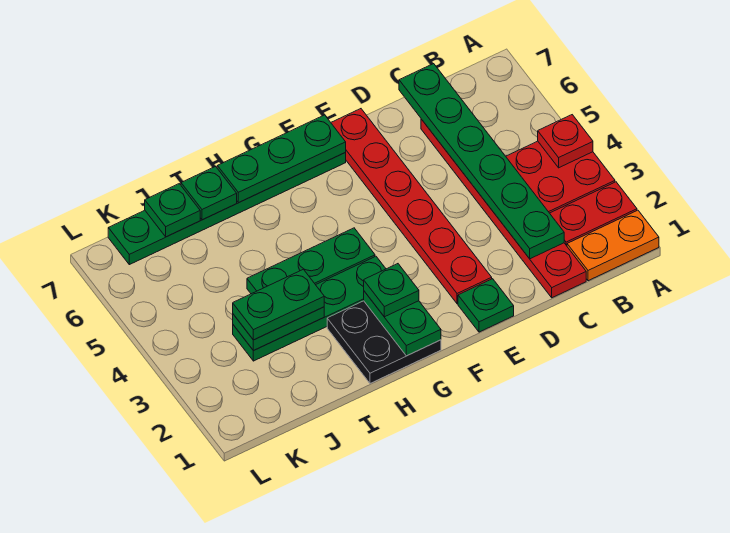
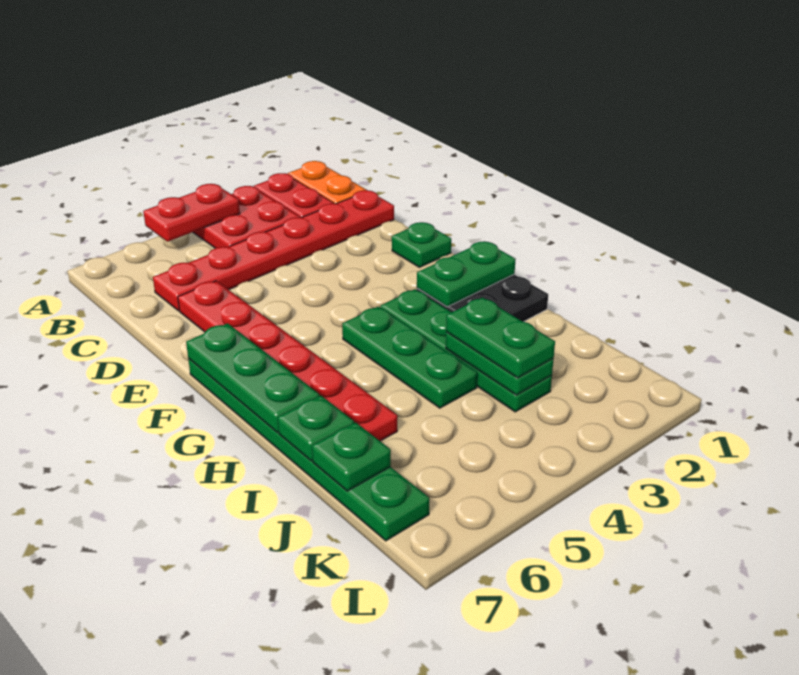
red plate A4 level 2 -> red plate A4:A5 level 2
green plate C2:C7 level 2 -> none
red plate E2:E7 level 1 -> red plate D6:I6 level 1
green plate G2 level 3 -> none

